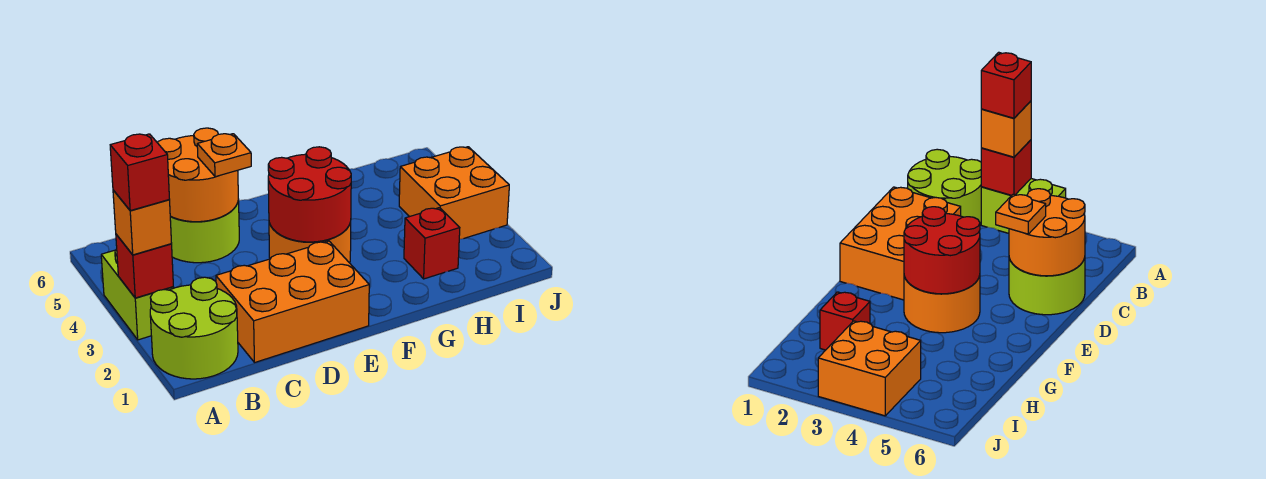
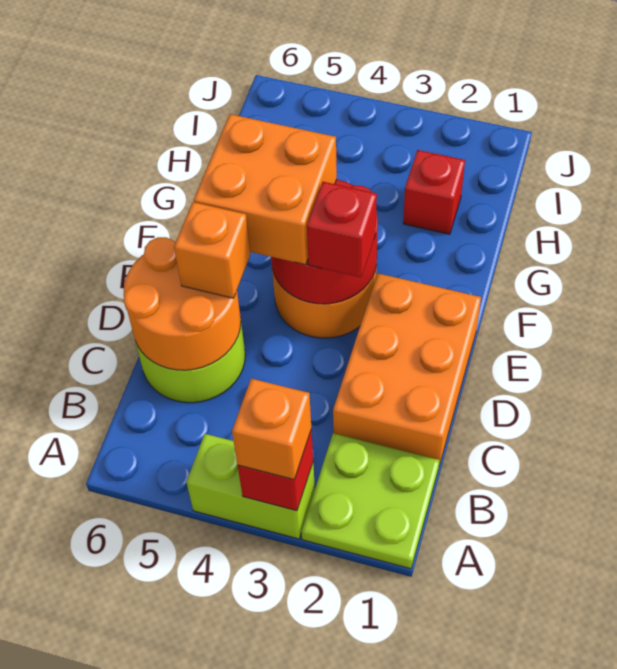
lime round brick A1:B2 level 1 -> lime plate A1:B2 level 1
red brick A3 level 4 -> red brick E3 level 3
orange plate D5 level 3 -> orange brick D5 level 3
orange brick I3:J4 level 1 -> orange brick E4:F5 level 3

